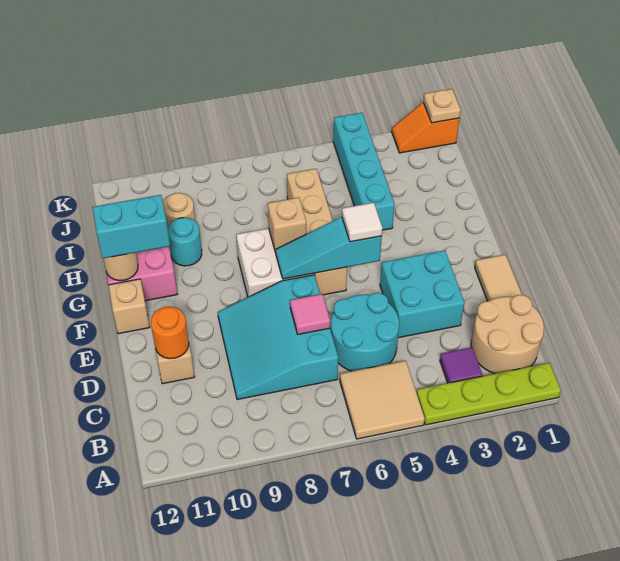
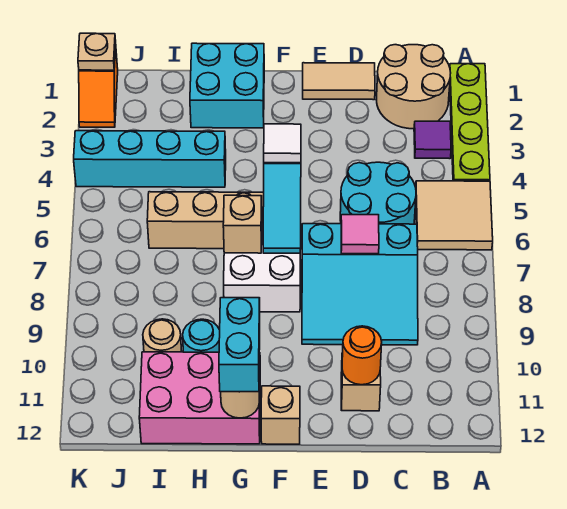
cyan brick D3:E4 level 1 -> cyan brick G1:H2 level 1

